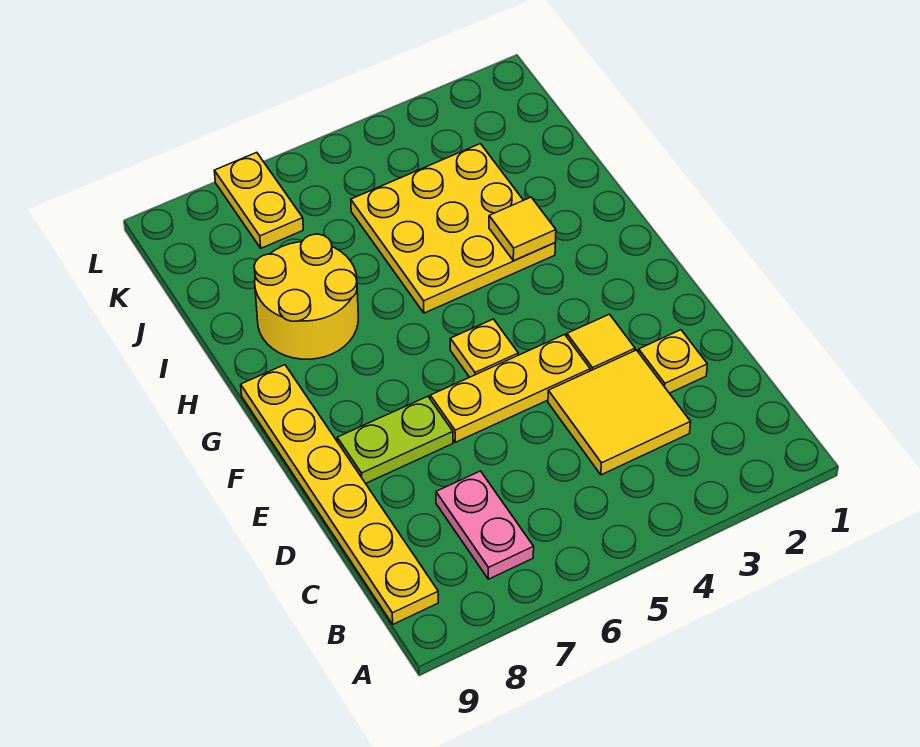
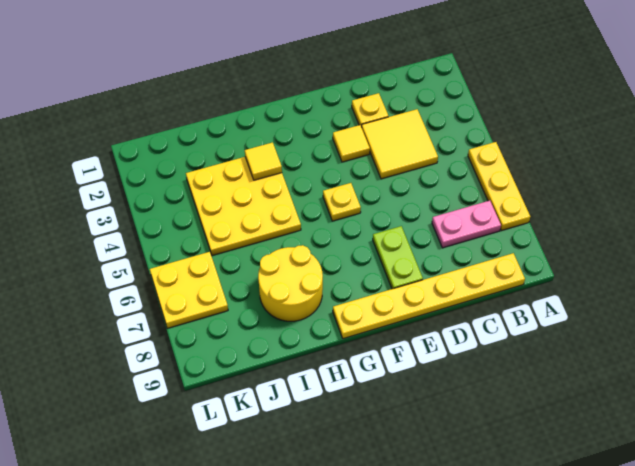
yellow plate E4:E6 level 1 -> yellow plate A5:A7 level 1
yellow plate K7:L7 level 1 -> yellow plate K6:L7 level 1

